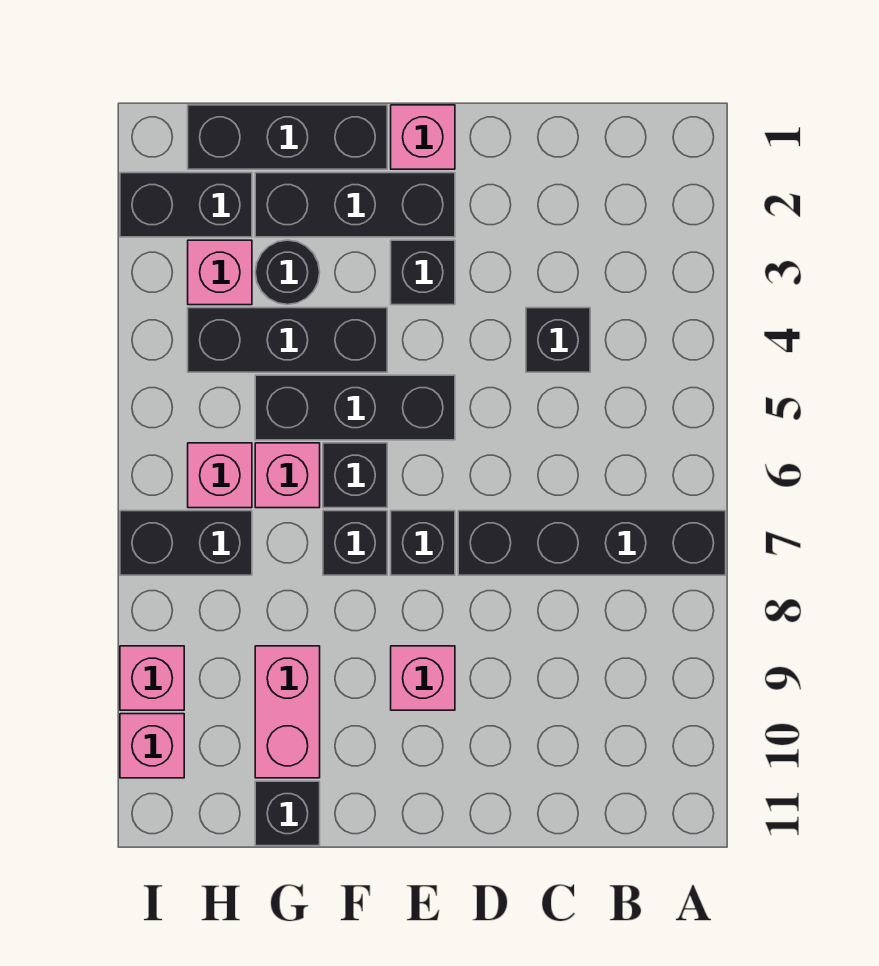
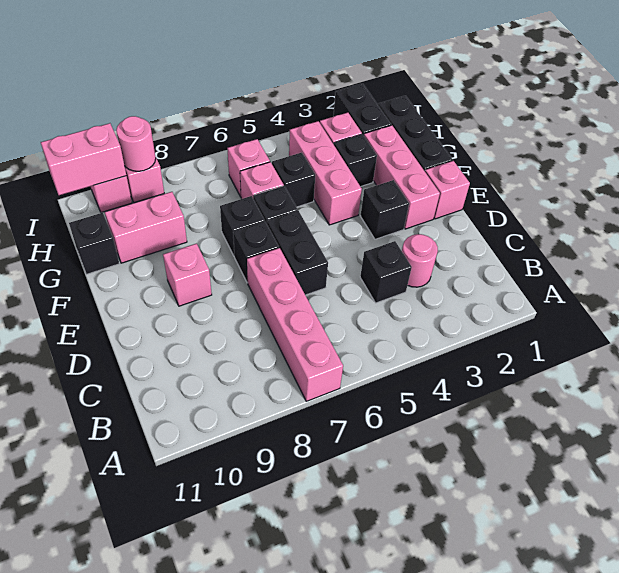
black brick A7:D7 level 1 -> pink brick A7:D7 level 1
none -> pink round brick C3 level 1
black brick E2:G2 level 1 -> pink brick E2:G2 level 1
black brick E5:G5 level 1 -> black brick G5 level 1
black brick F4:H4 level 1 -> pink brick F4:H4 level 1
black round brick G3 level 1 -> black brick G3 level 1
black brick H7:I7 level 1 -> black brick D6:E6 level 1
none -> pink round brick I9 level 2
none -> pink brick I10:I11 level 2

